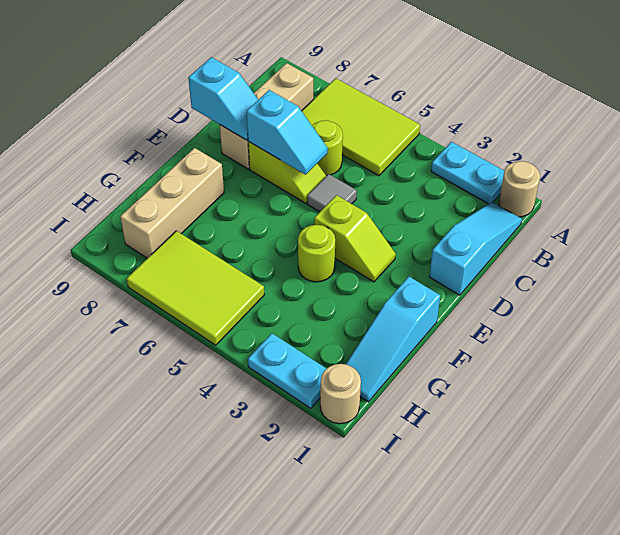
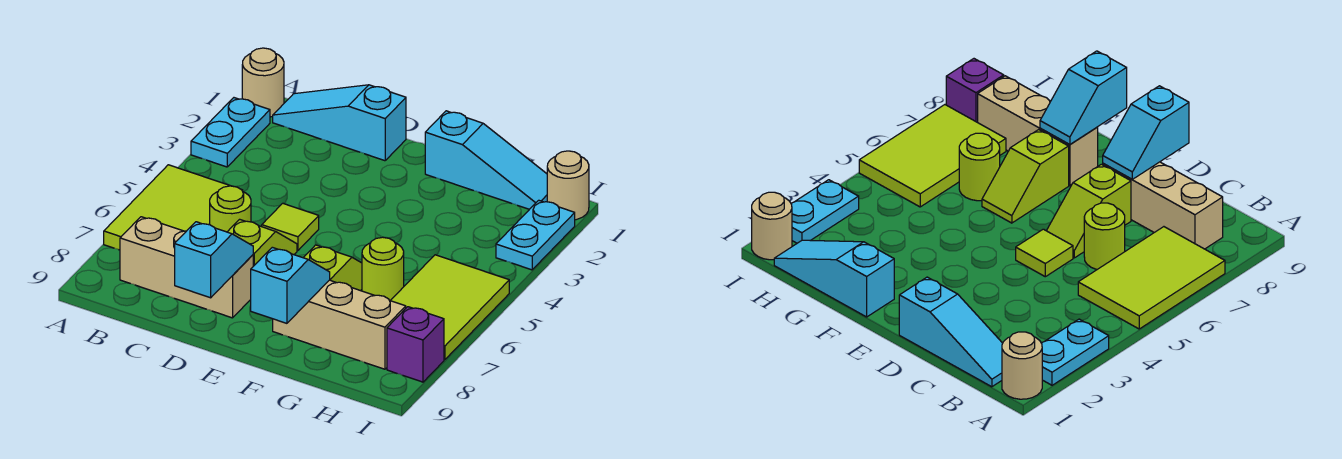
grey tile D5 level 1 -> lime tile D5 level 1
cyan slope D6:D7 level 2 top 7 -> cyan slope F8:F9 level 2 top 9
lime slope E3:E4 level 1 top 4 -> lime slope F6:F7 level 1 top 7
lime round brick F4 level 1 -> lime round brick G6 level 1
none -> purple brick I8 level 1

